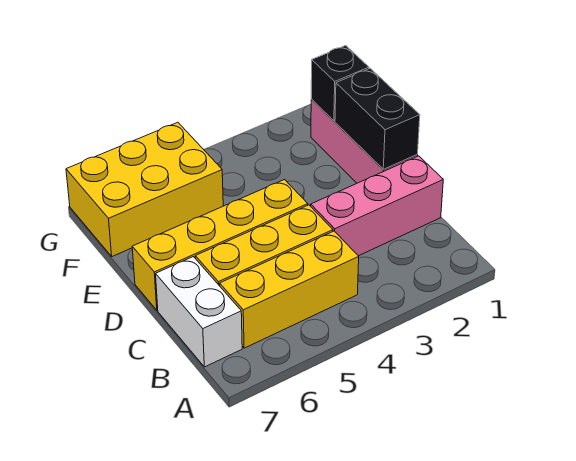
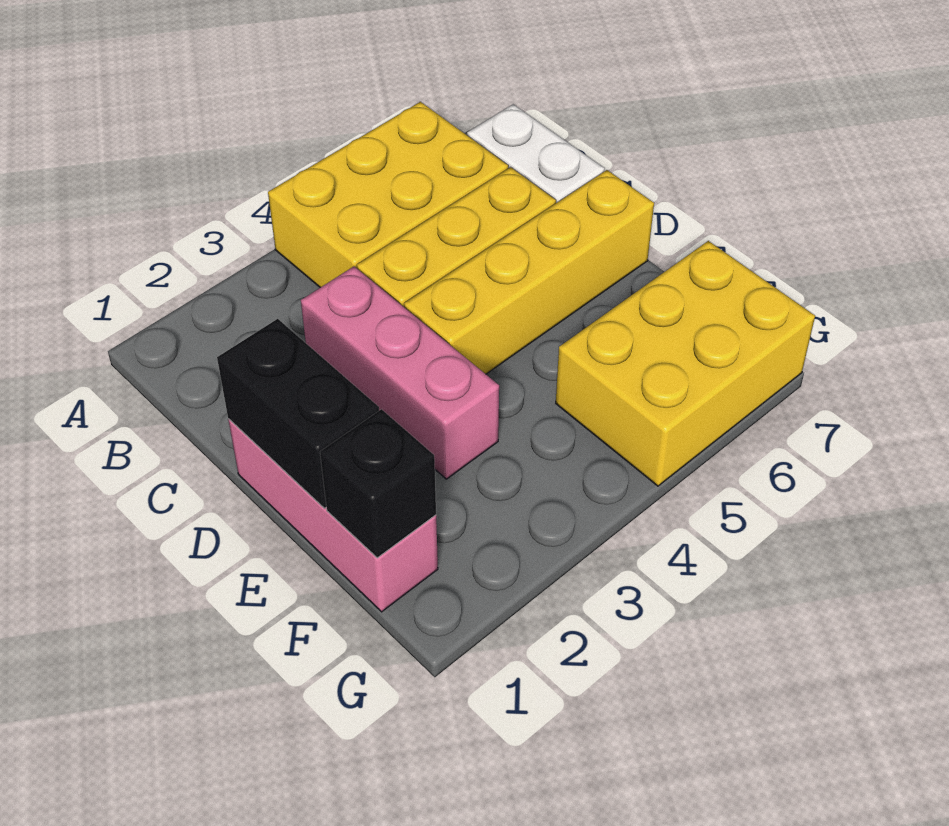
yellow brick B4:B6 level 1 -> yellow brick A4:B6 level 1
pink brick C1:C3 level 1 -> pink brick C3:E3 level 1

